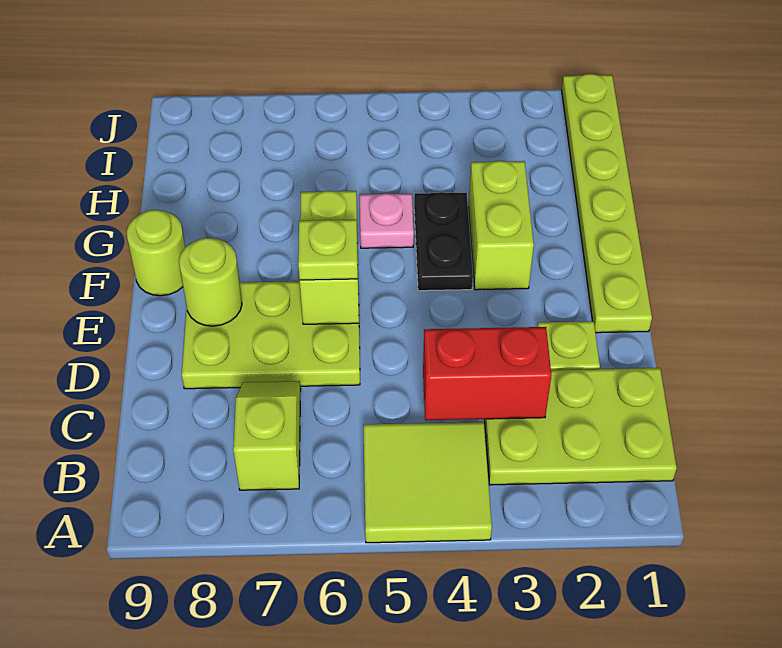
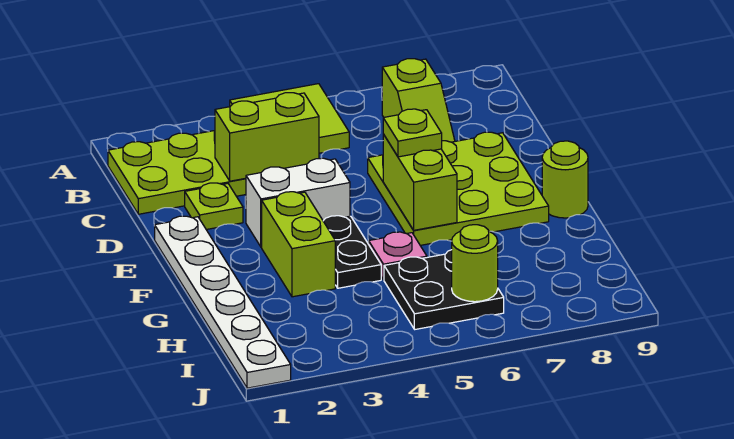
red brick C3:C4 level 2 -> lime brick C3:C4 level 2
lime plate D6:E8 level 1 -> lime plate D6:F8 level 1
lime plate E1:J1 level 1 -> white plate E1:J1 level 1
none -> white brick E3:E4 level 1
lime round brick E8 level 2 -> lime round brick I6 level 2
none -> black plate H5:I6 level 1

